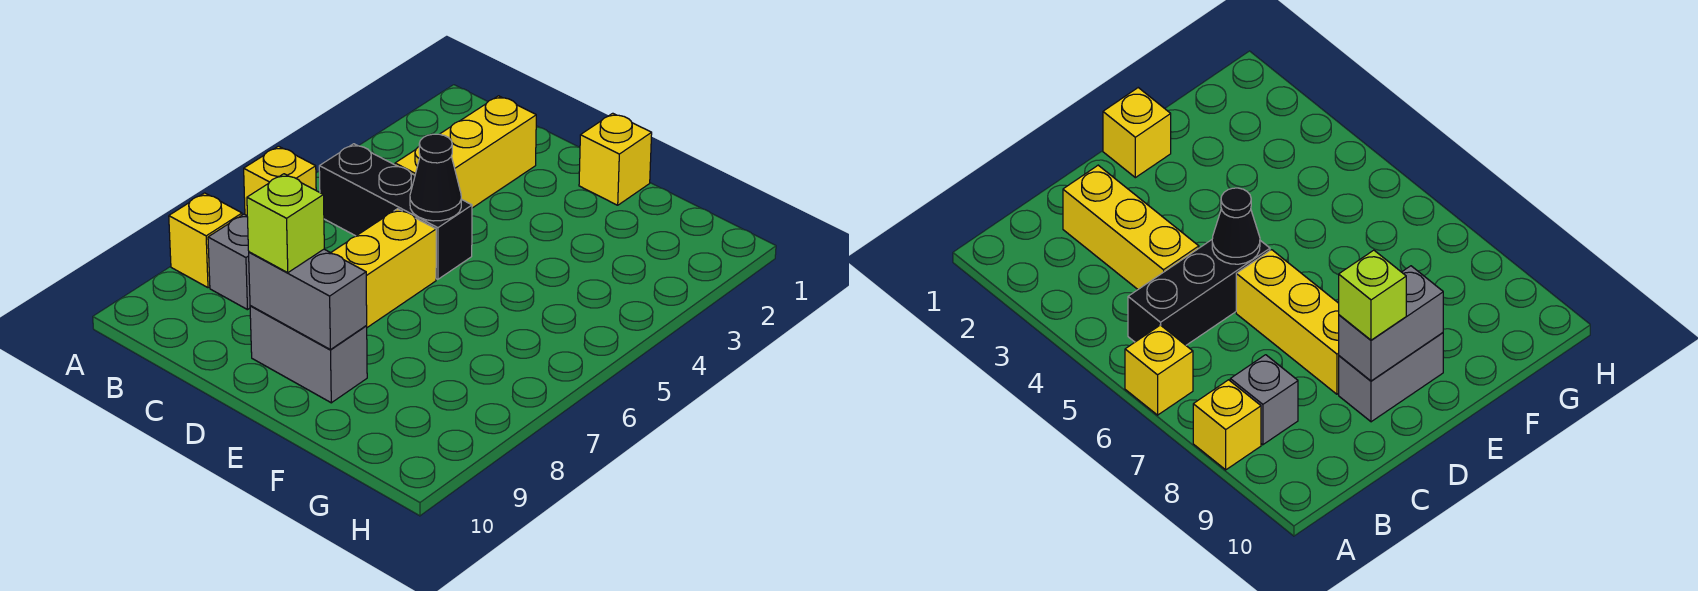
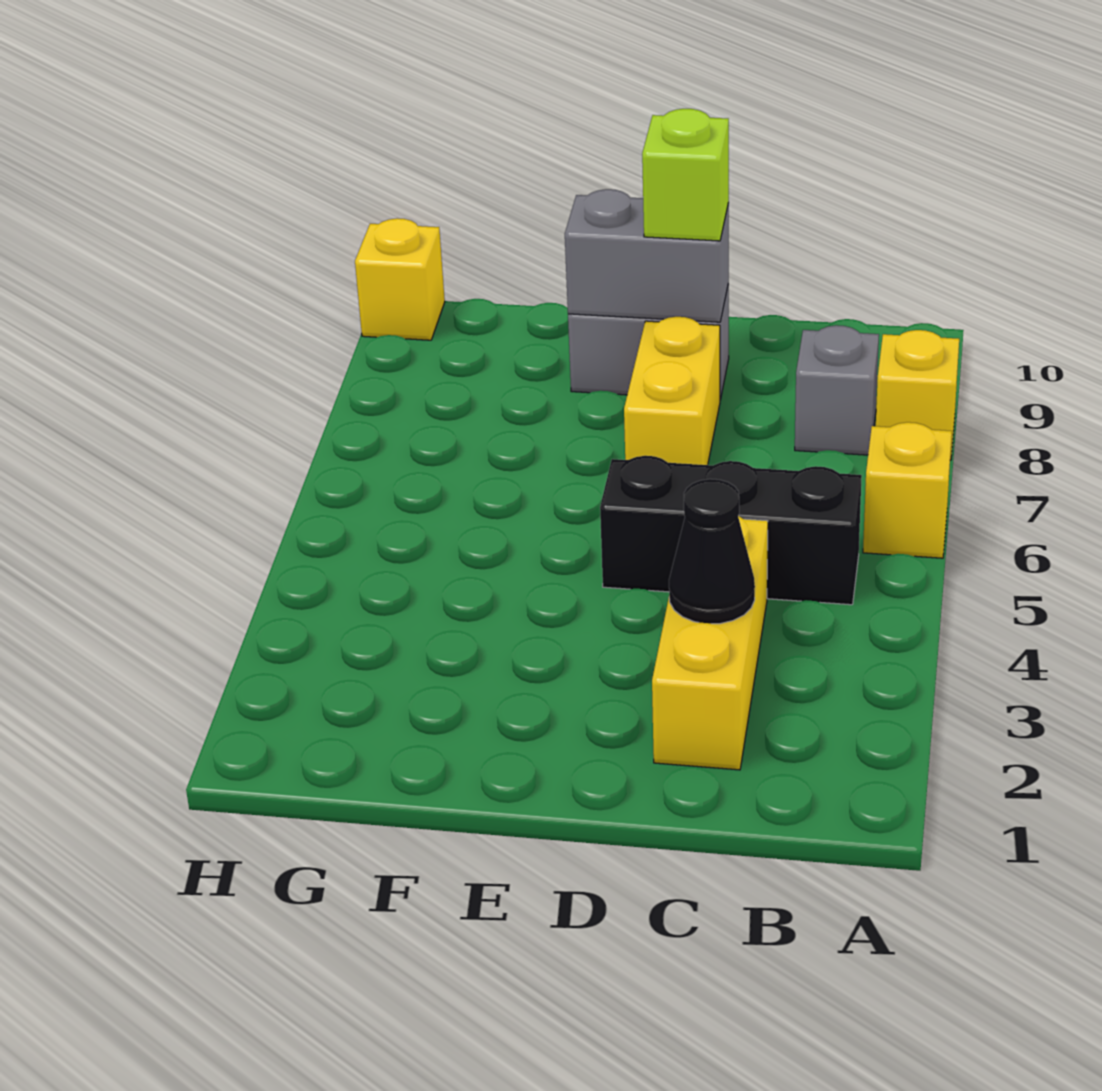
black cone D5 level 2 -> black cone C3 level 2
yellow brick D6:D8 level 1 -> yellow brick D7:D8 level 1
yellow brick E1 level 1 -> yellow brick H10 level 1

